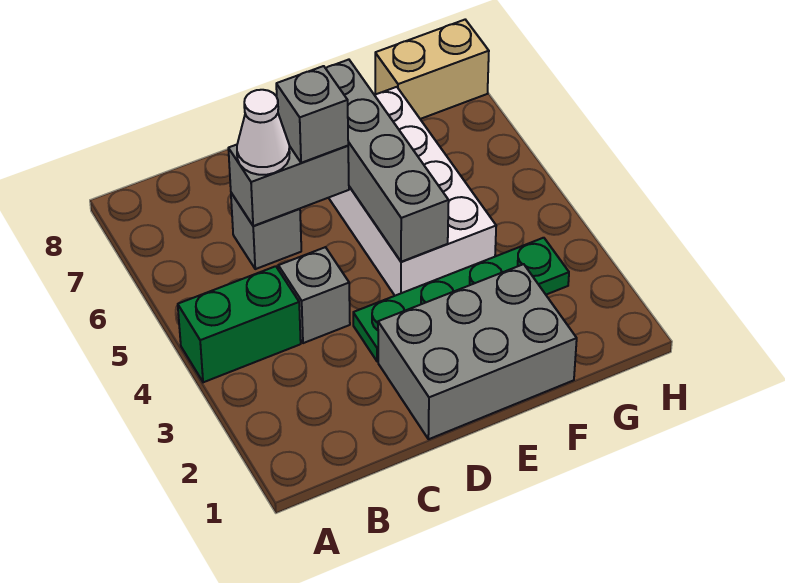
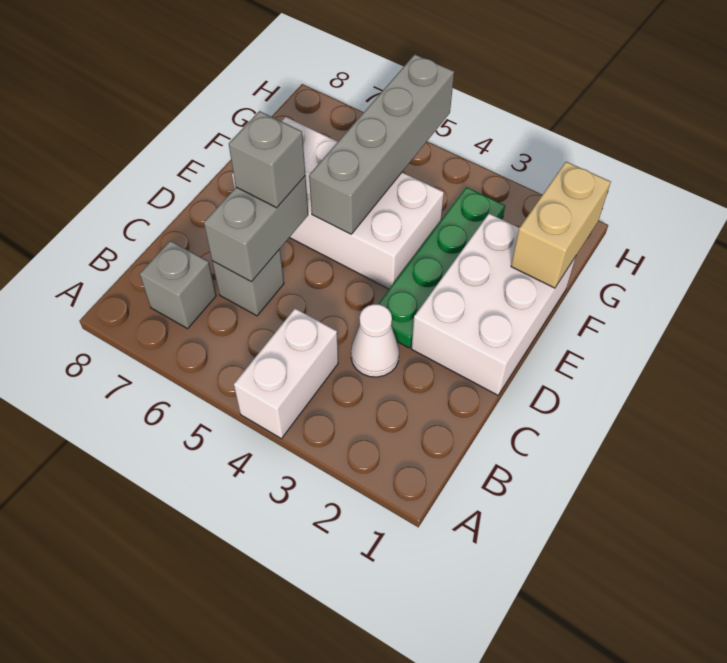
green brick A4:B4 level 1 -> white brick A4:B4 level 1
grey brick C4 level 1 -> grey brick B7 level 1
white cone C6 level 3 -> white cone C3 level 1
grey brick D1:F2 level 1 -> white brick D1:F2 level 1
grey brick E4:E7 level 2 -> grey brick E5:H5 level 2
tan brick G8:H8 level 1 -> tan brick F1:G1 level 2

